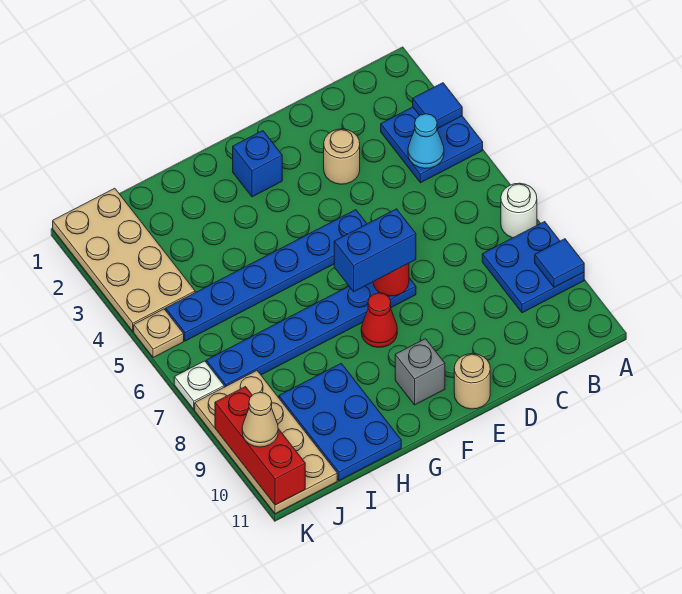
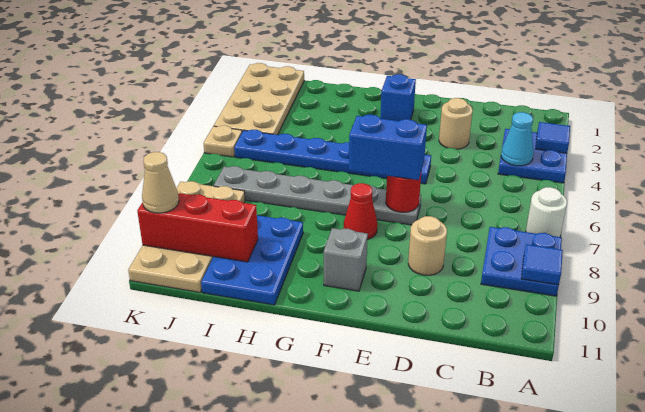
blue plate E7:J7 level 1 -> grey plate E7:J7 level 1
tan round brick E11 level 1 -> tan round brick D9 level 1
white plate K7 level 1 -> none
red brick K9:K11 level 2 -> red brick I10:K10 level 2

